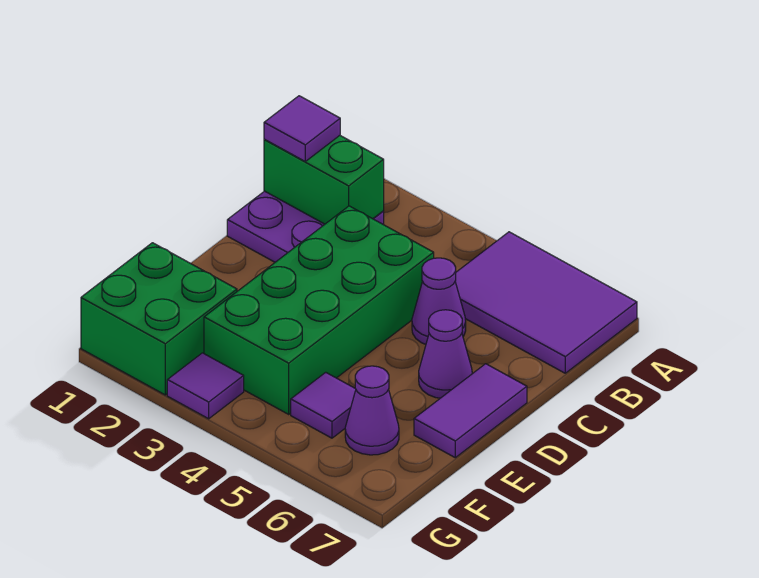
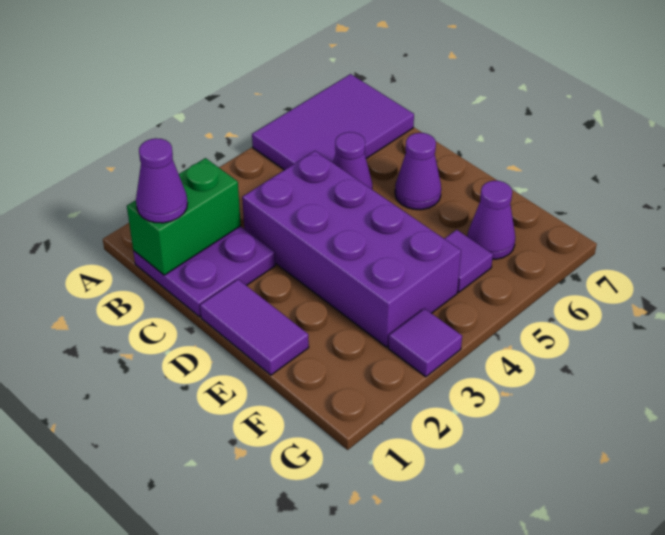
purple tile B1 level 3 -> purple cone B1 level 3
green brick C3:F4 level 1 -> purple brick C3:F4 level 1
purple tile D7:E7 level 1 -> purple tile D1:E1 level 1
green brick F1:G2 level 1 -> none

